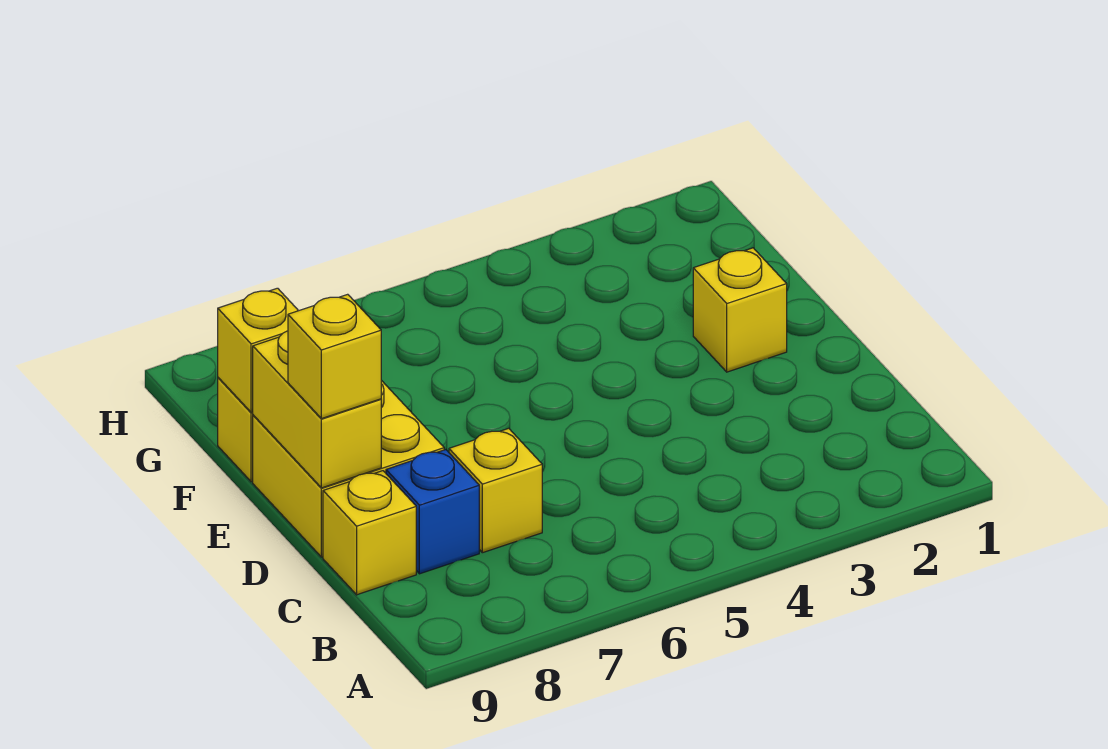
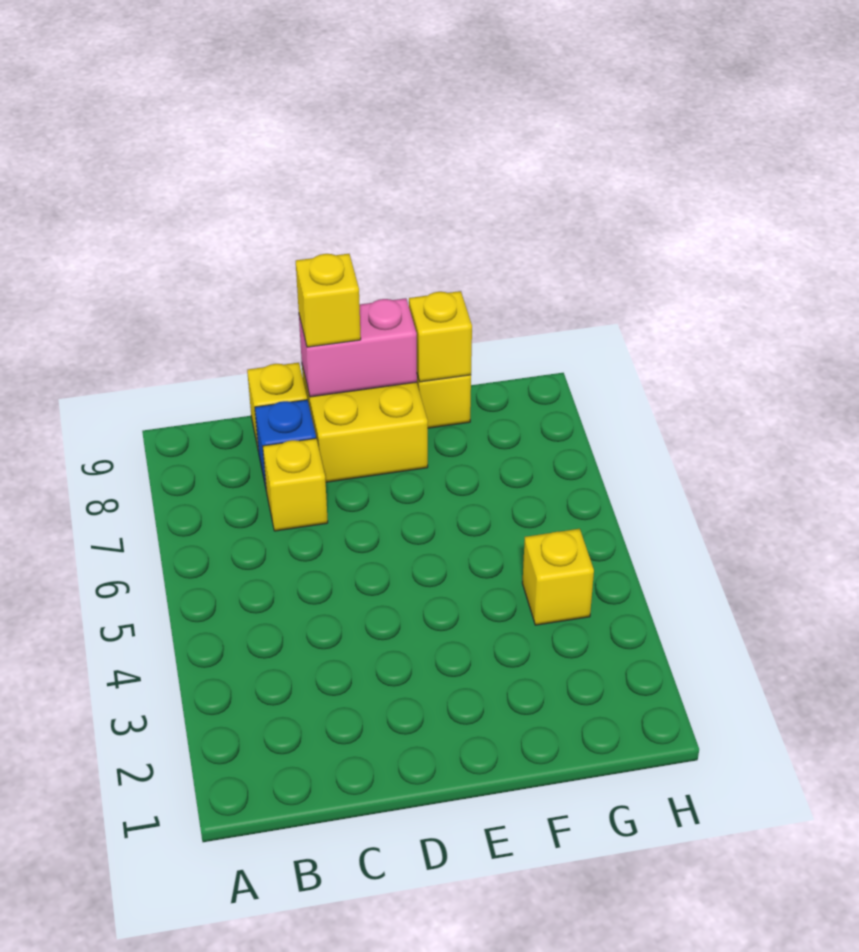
yellow brick D9:E9 level 2 -> pink brick D9:E9 level 2
yellow brick E2 level 1 -> yellow brick G4 level 1

